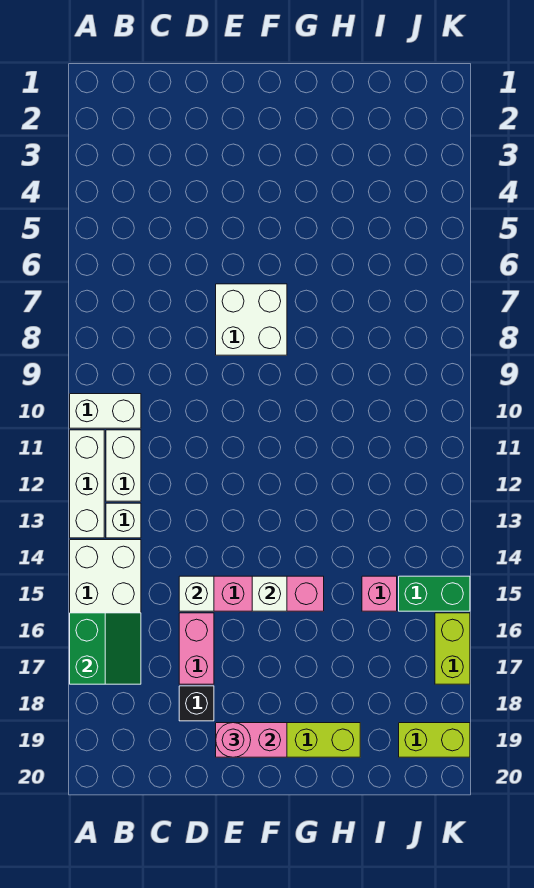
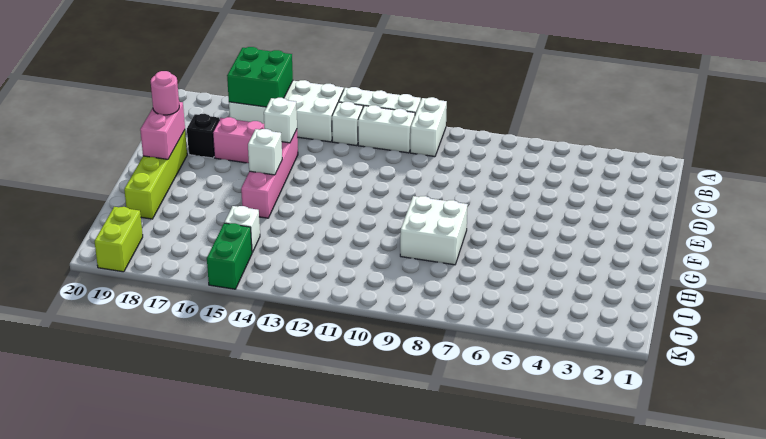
green slope A16:B17 level 2 top A -> green brick A16:B17 level 2
white brick E7:F8 level 1 -> white brick G8:H9 level 1
pink brick I15 level 1 -> white brick I15 level 1
lime brick K16:K17 level 1 -> none

